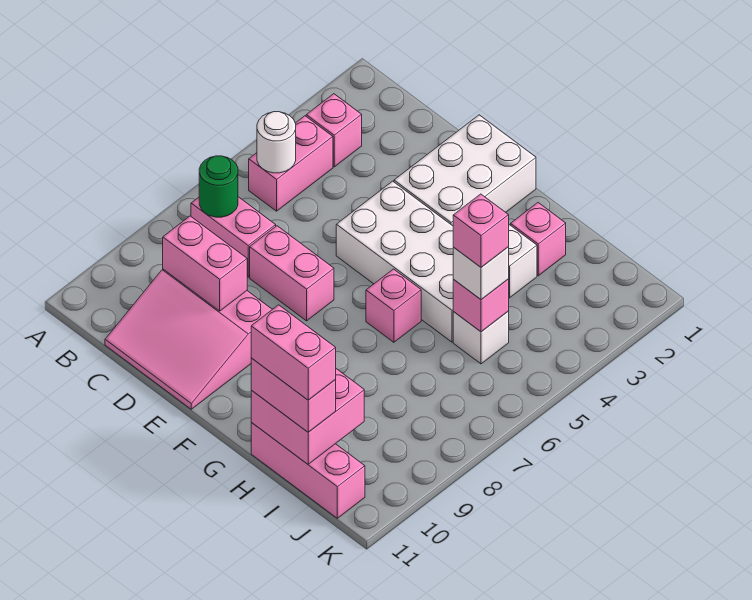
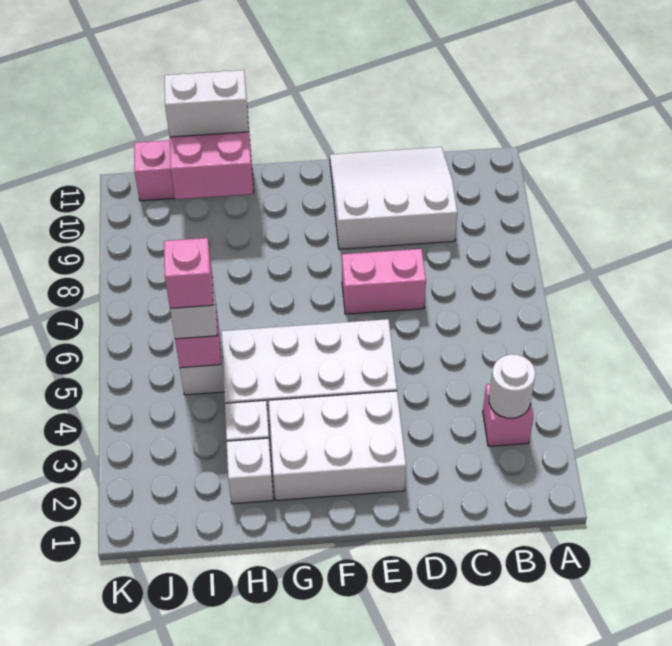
pink brick B4:B5 level 1 -> none
white round brick B5 level 2 -> white round brick B3 level 2
pink brick B7:C7 level 1 -> none
green round brick B7 level 2 -> none
pink slope C9:E11 level 1 top 9 -> white slope C9:E11 level 1 top 9
pink brick C9:D9 level 2 -> none
white brick E1:F3 level 1 -> white brick E2:G3 level 1
pink brick G6 level 1 -> none
pink brick H2 level 1 -> white brick H2 level 1
pink brick H11:I11 level 3 -> white brick H11:I11 level 3
pink brick H11:I11 level 4 -> none

